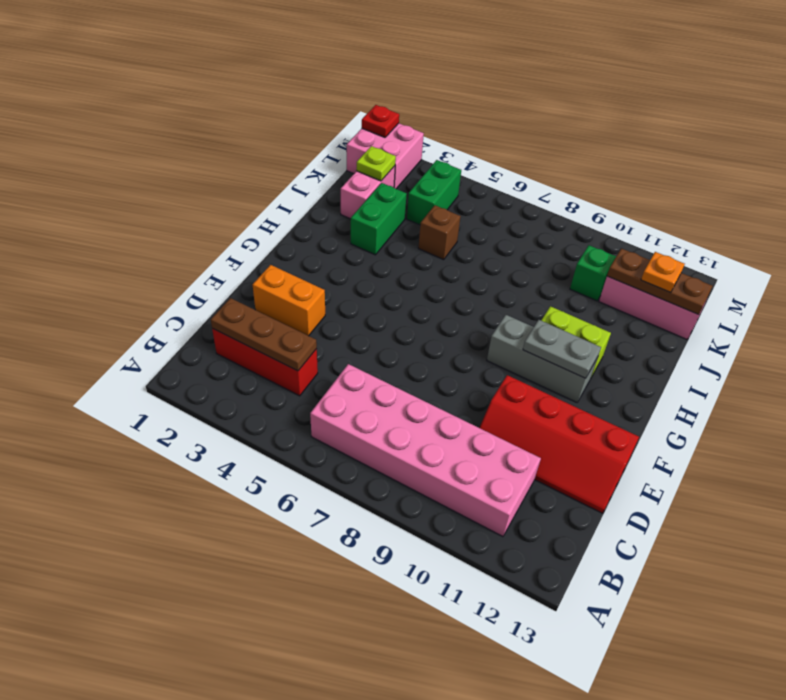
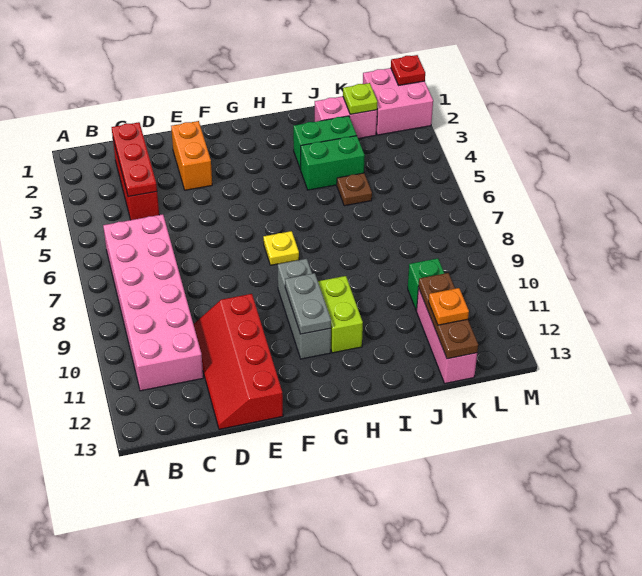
brown plate C2:C4 level 2 -> red plate C2:C4 level 2
none -> yellow plate G7 level 1
brown brick J5 level 1 -> brown plate J5 level 1
green brick K4:L4 level 1 -> green brick I4:J4 level 1

